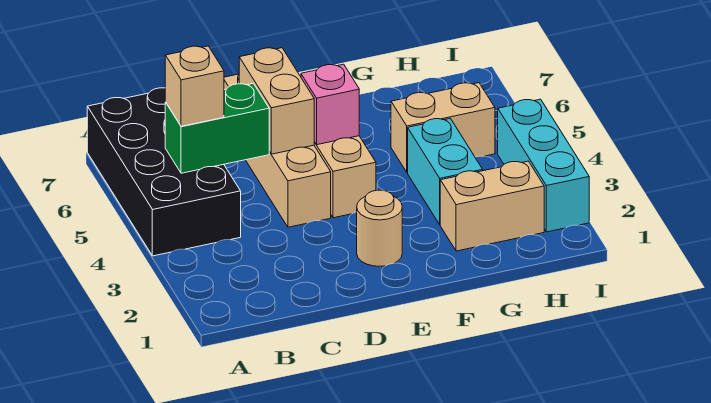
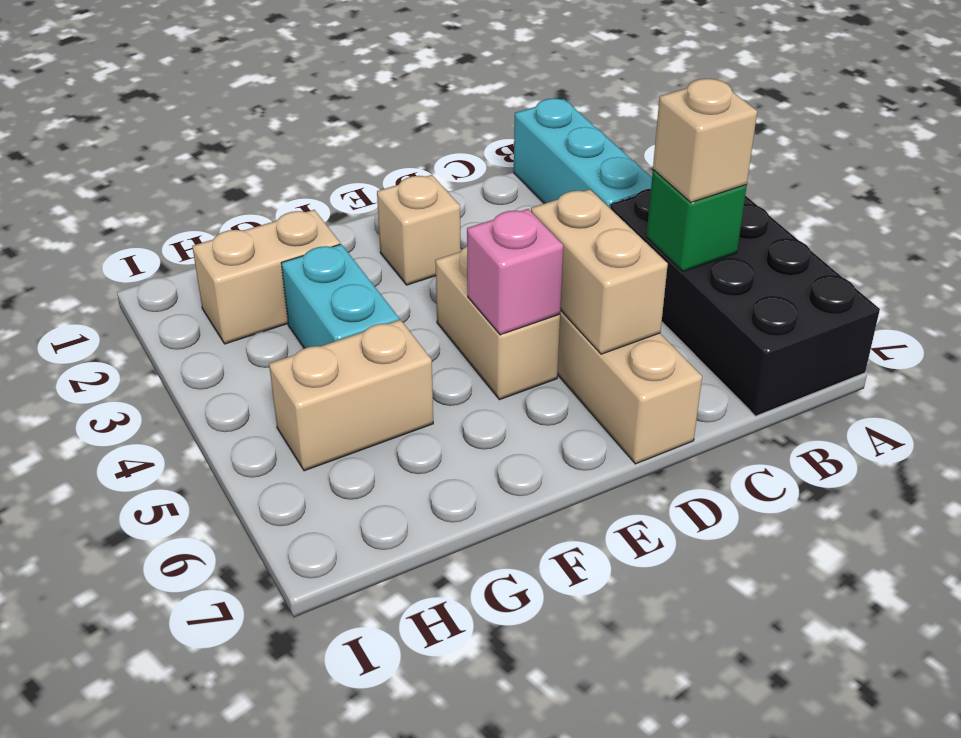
green brick B5:C5 level 2 -> green brick B5 level 2
tan round brick E2 level 1 -> tan brick E2 level 1
cyan brick I2:I4 level 1 -> cyan brick B1:B3 level 1

